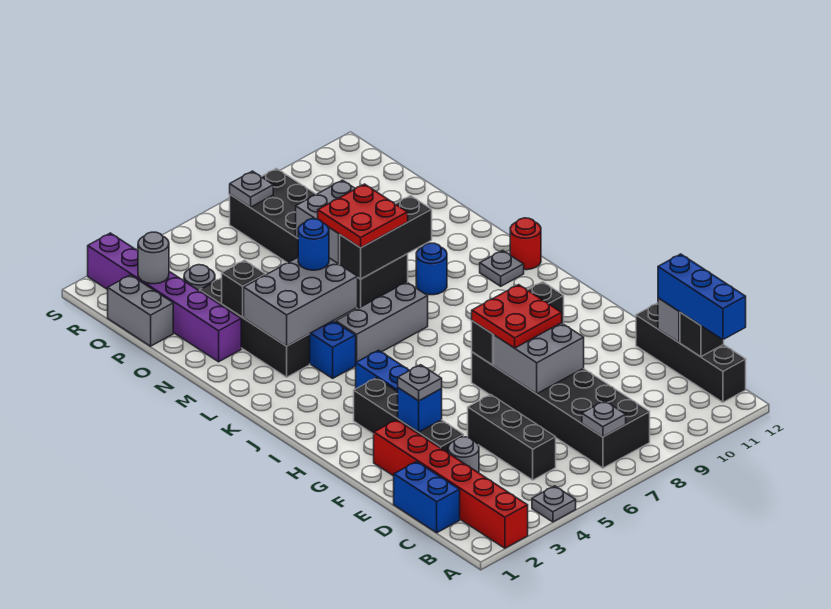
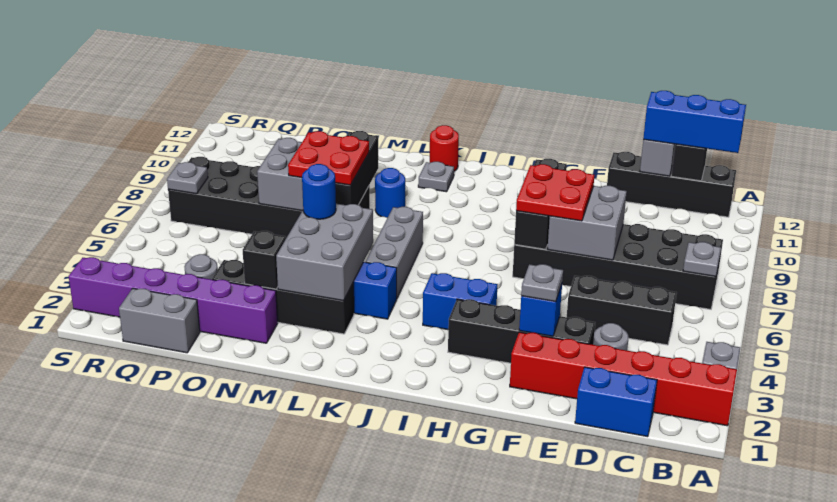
grey round brick Q2 level 2 -> none

